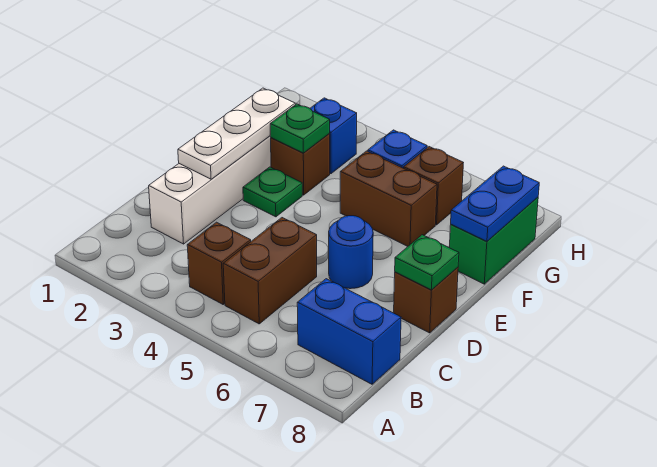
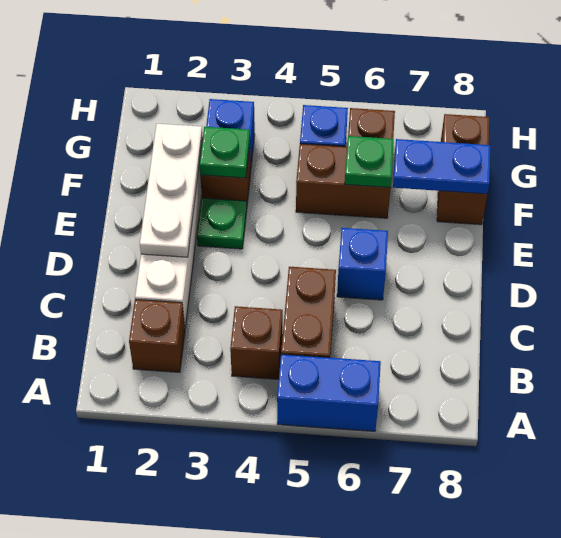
blue brick B7:B8 level 1 -> blue brick A5:A6 level 1
blue round brick D6 level 1 -> blue brick D6 level 1
brown brick D8 level 1 -> brown brick B2 level 1
green plate D8 level 2 -> green plate F6 level 2
green brick F8:G8 level 1 -> brown brick F8:G8 level 1
blue plate F8:G8 level 2 -> blue plate F7:F8 level 2

